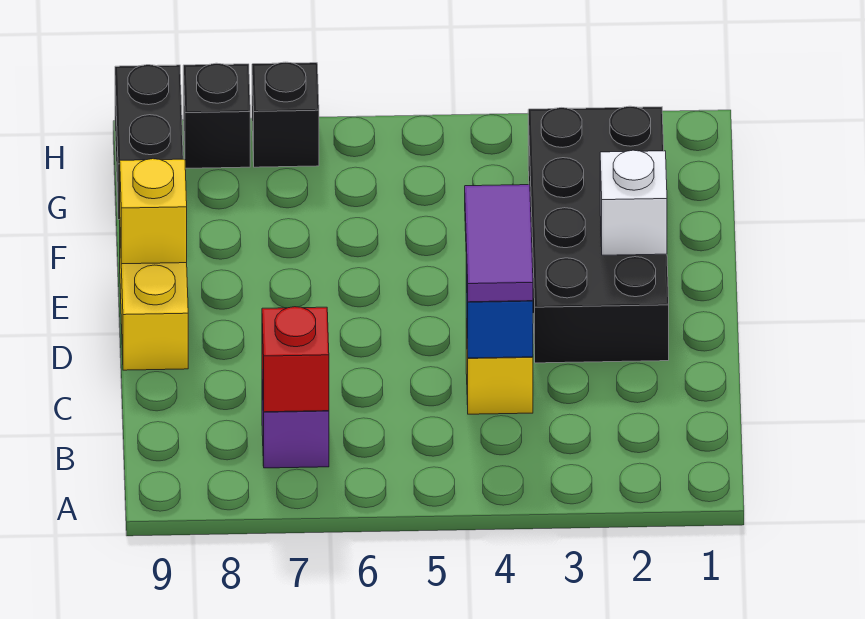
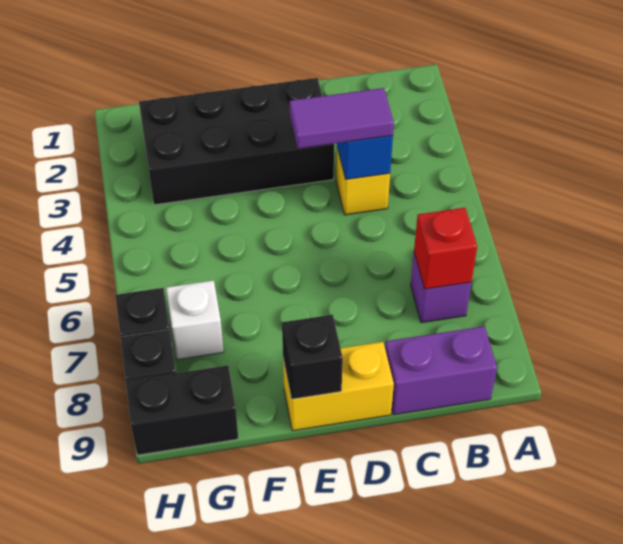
none -> purple brick B9:C9 level 1
white brick E2 level 2 -> white brick G7 level 1
yellow brick E9 level 2 -> black brick E9 level 2

